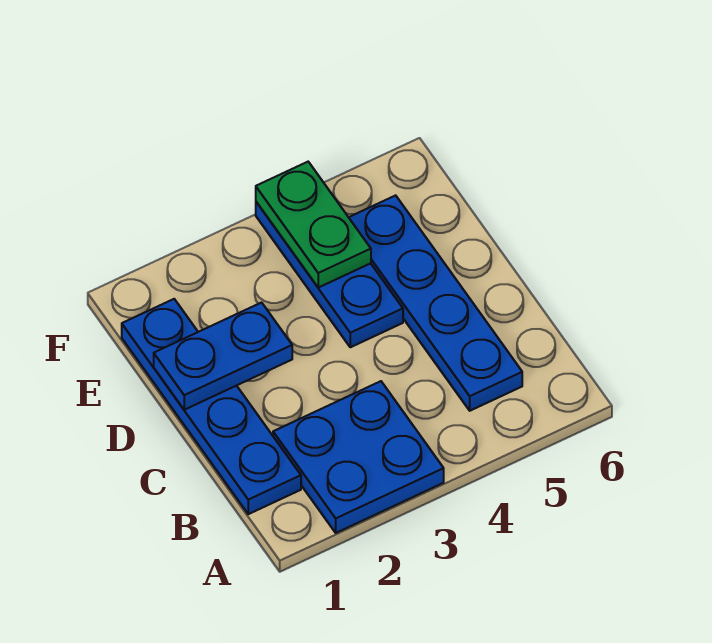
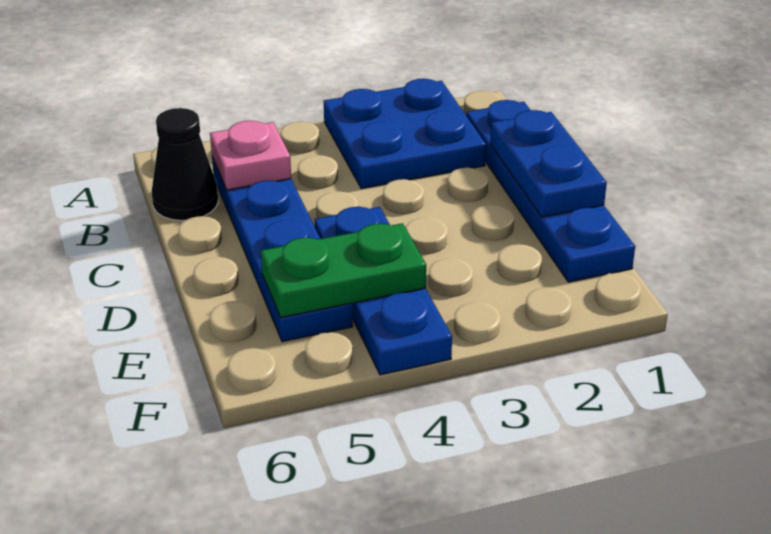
none -> pink plate B5 level 2
none -> black cone B6 level 1
blue plate D1:D2 level 2 -> blue plate C1:D1 level 2
green plate E4:F4 level 2 -> green plate E4:E5 level 2

